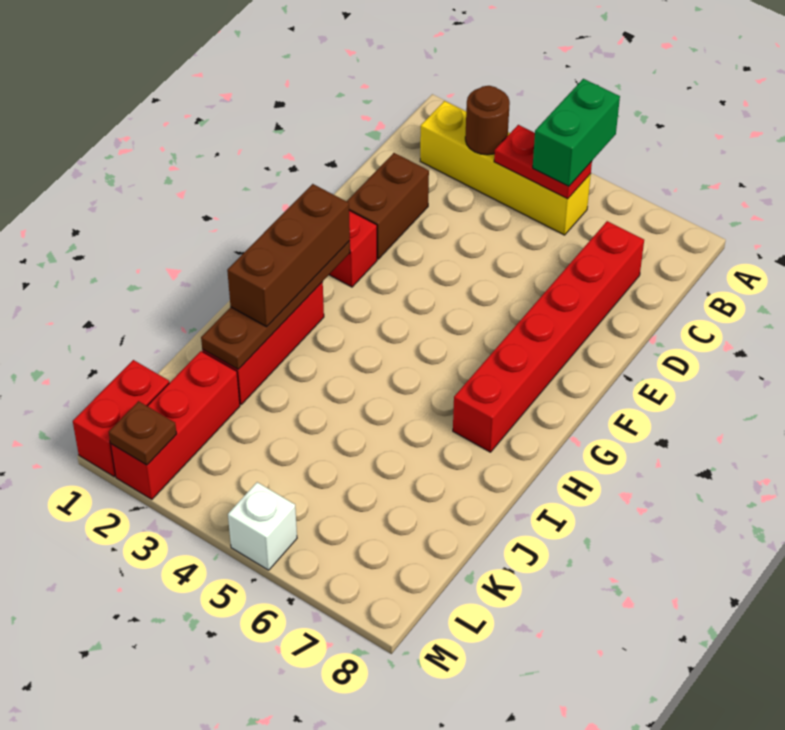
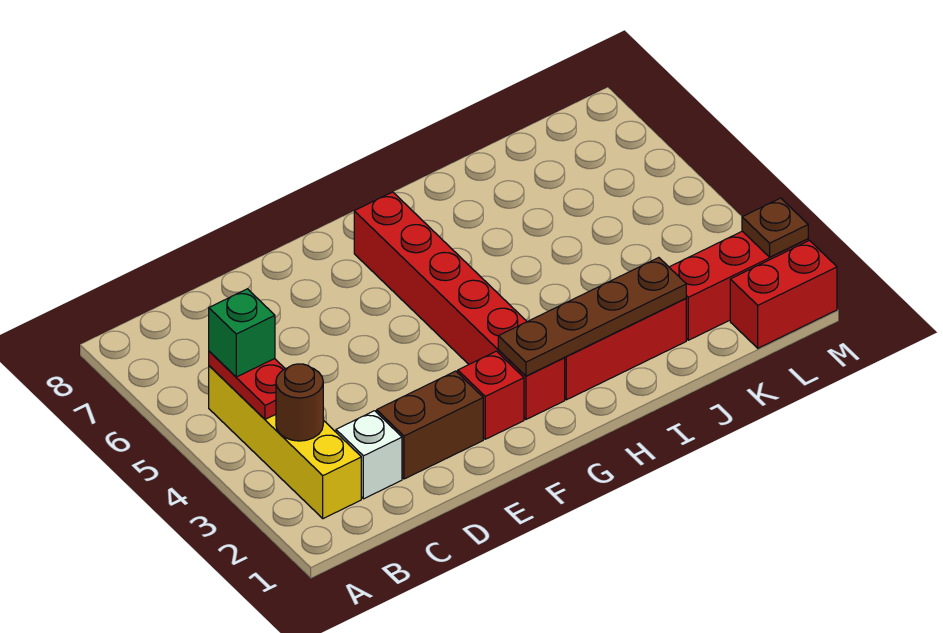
green brick A5:B5 level 3 -> green brick B5 level 3
red brick C7:H7 level 1 -> red brick G2:G7 level 1
brown brick G2:I2 level 3 -> none
white brick M5 level 1 -> white brick C2 level 1

